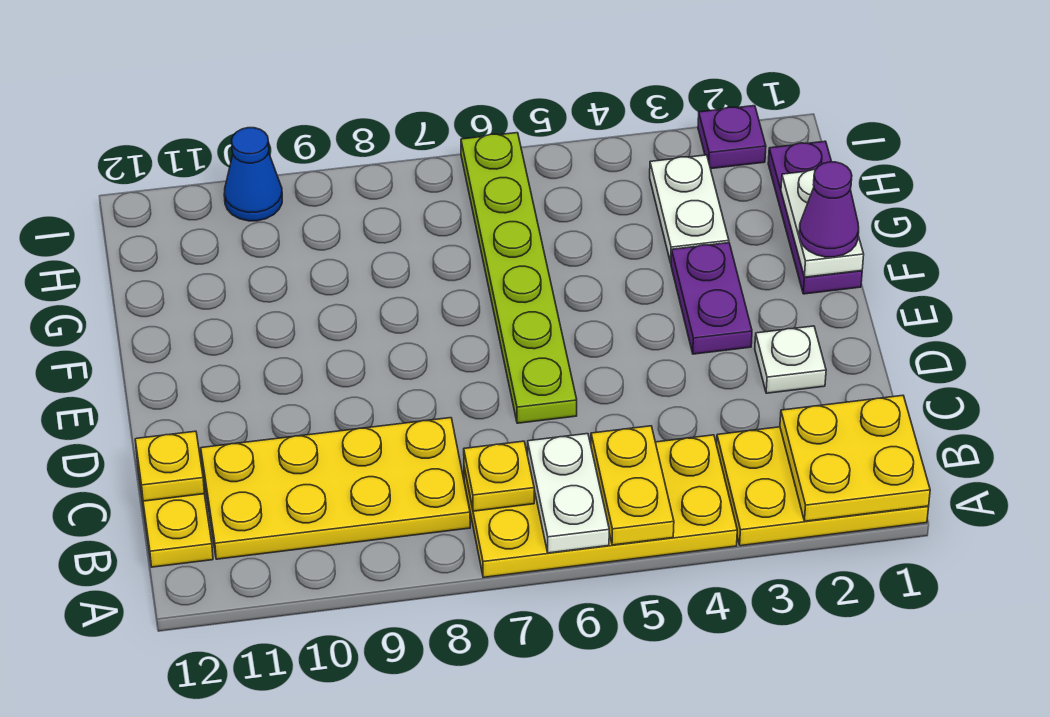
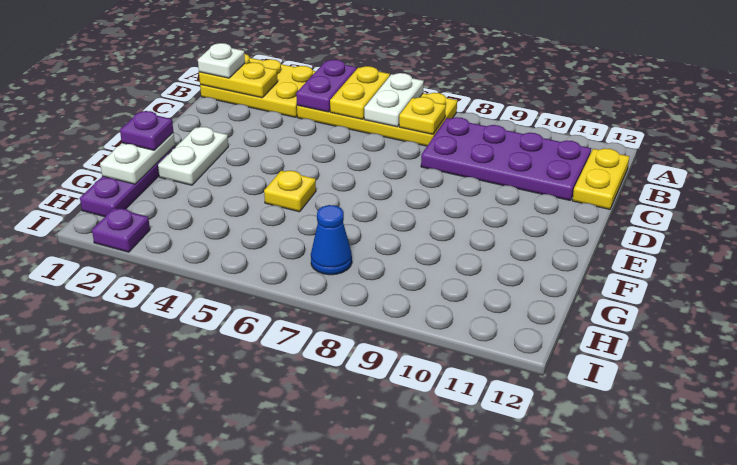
yellow plate A1:B2 level 2 -> yellow plate B1:B2 level 2
yellow plate B8:C11 level 1 -> purple plate B8:C11 level 1
yellow plate C12 level 2 -> yellow plate F5 level 1
white plate D2 level 1 -> white plate B1 level 3
lime plate D6:I6 level 1 -> none
purple plate E3:F3 level 1 -> purple plate A4:B4 level 2
purple cone F1 level 3 -> purple plate F1 level 3
white plate G3:H3 level 1 -> white plate E2:F2 level 1
blue cone I10 level 1 -> blue cone H7 level 1

